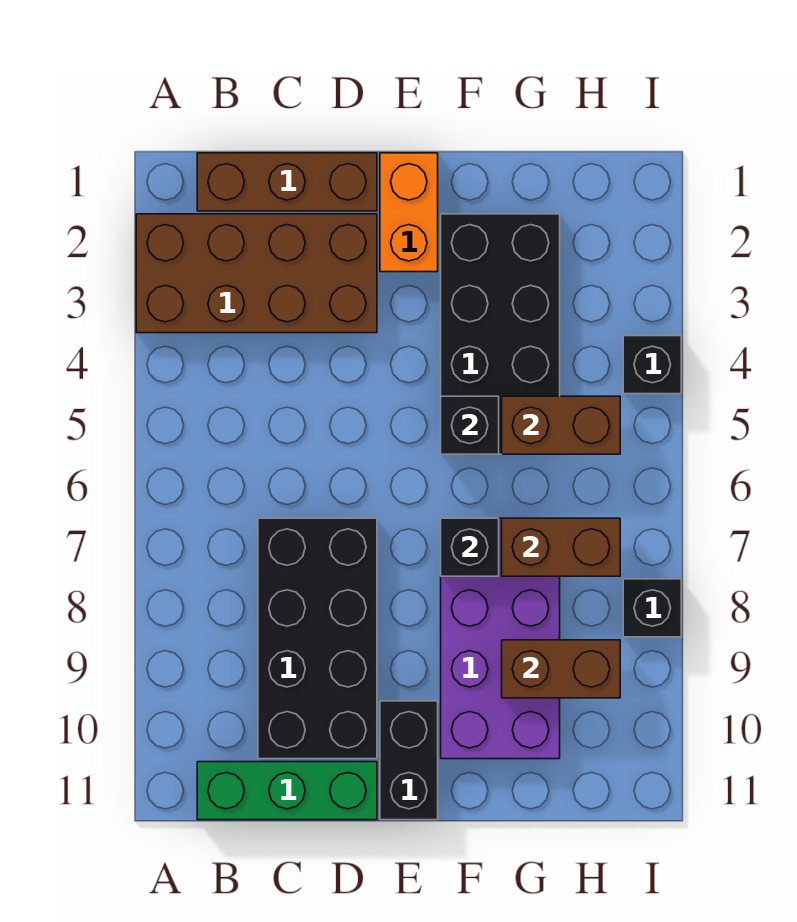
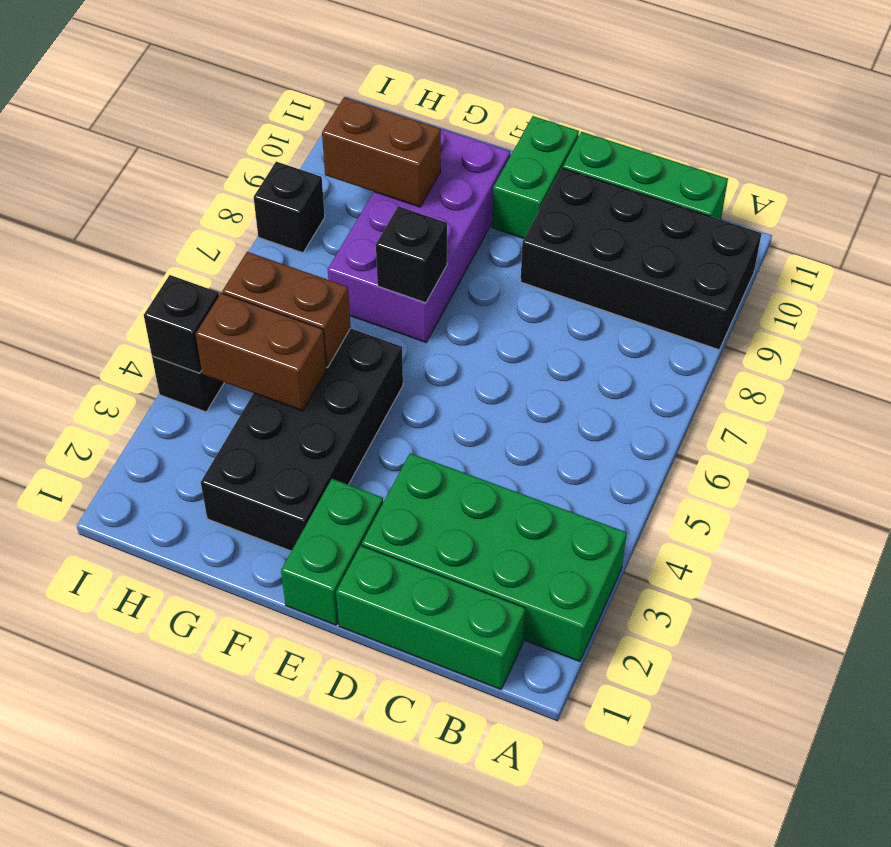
brown brick A2:D3 level 1 -> green brick A2:D3 level 1
brown brick B1:D1 level 1 -> green brick B1:D1 level 1
black brick C7:D10 level 1 -> black brick A9:D10 level 1
orange brick E1:E2 level 1 -> green brick E1:E2 level 1
black brick E10:E11 level 1 -> green brick E10:E11 level 1
black brick F5 level 2 -> black brick I4 level 2
brown brick G7:H7 level 2 -> brown brick G4:H4 level 2

